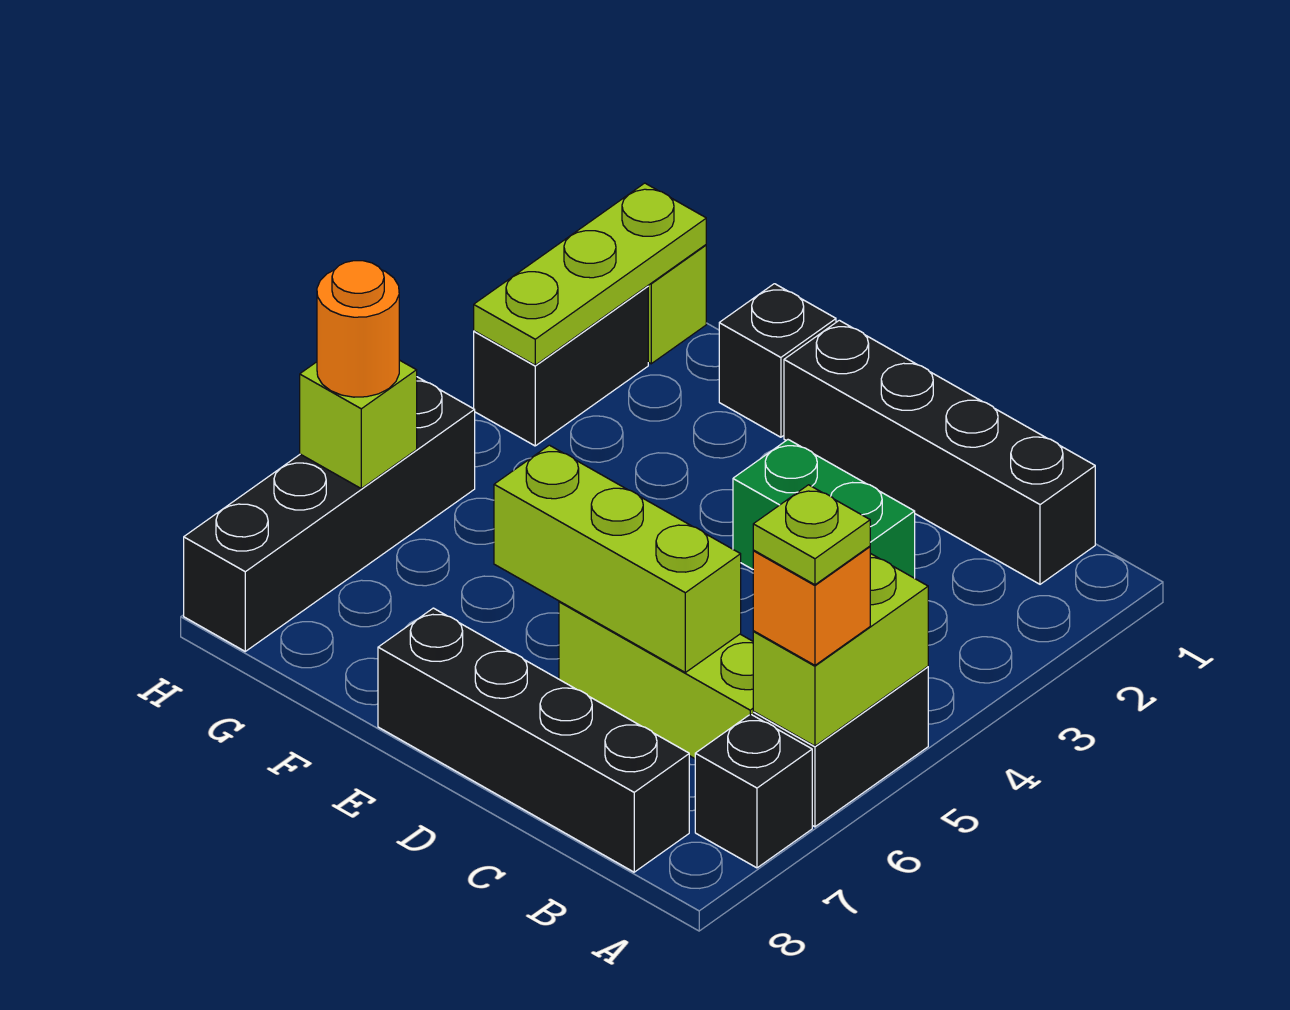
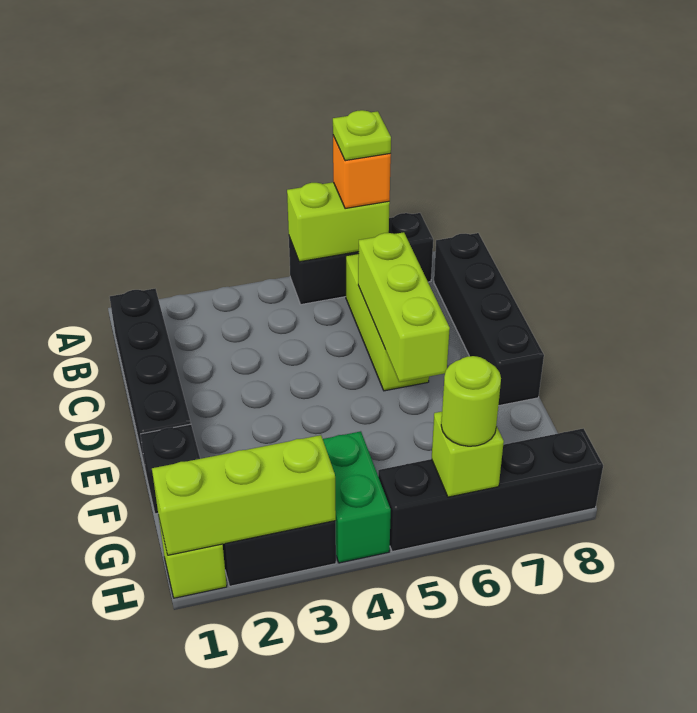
green brick C3:D3 level 1 -> green brick G4:H4 level 1
lime plate H1:H3 level 2 -> lime brick H1:H3 level 2
orange round brick H6 level 3 -> lime round brick H6 level 3

